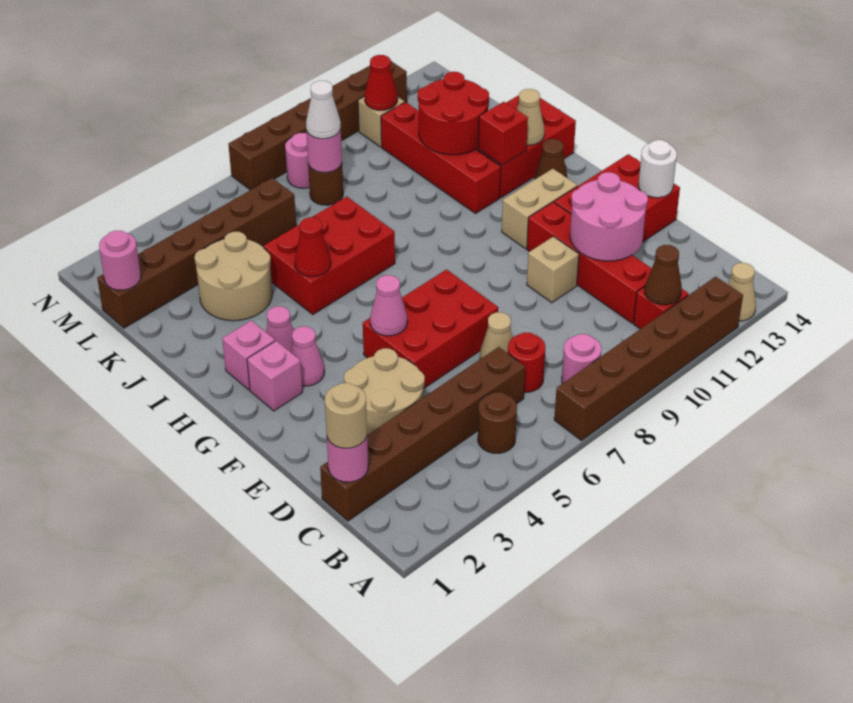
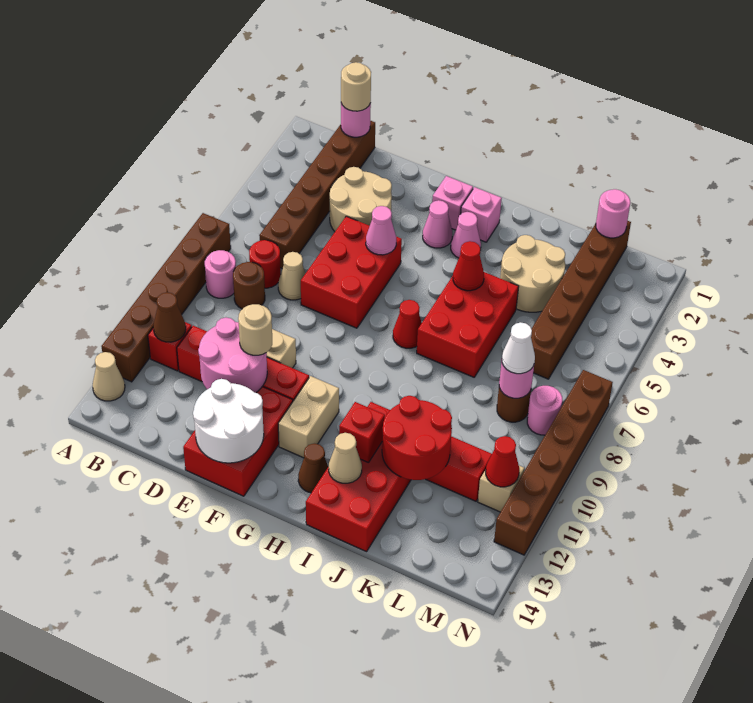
brown round brick B5 level 1 -> brown round brick C8 level 1
none -> tan round brick E11 level 3
white round brick E14 level 2 -> white round brick E13:F14 level 2
none -> red cone H7 level 1

